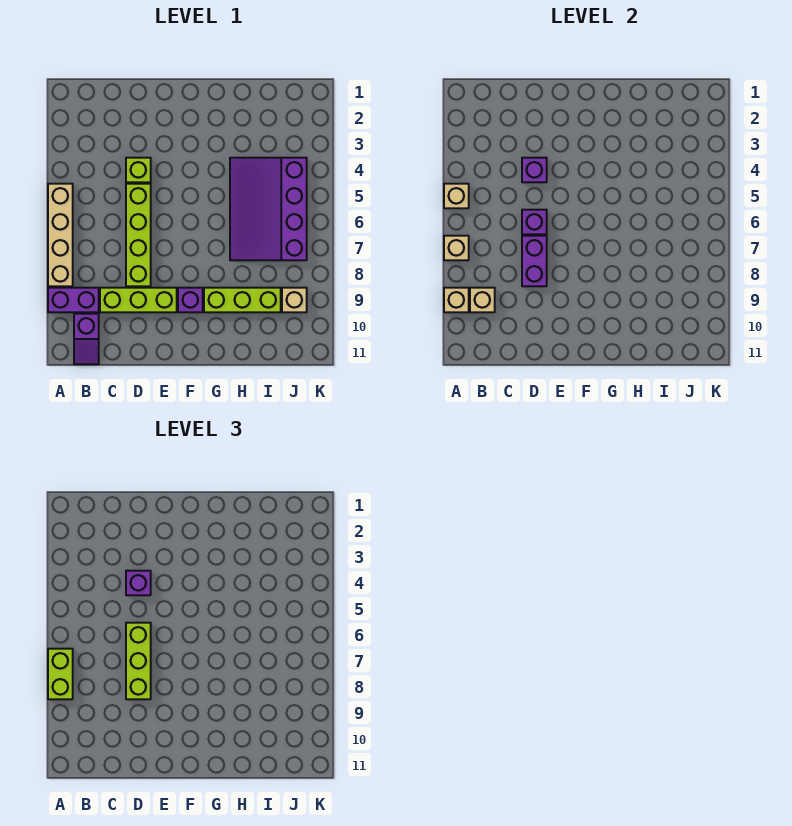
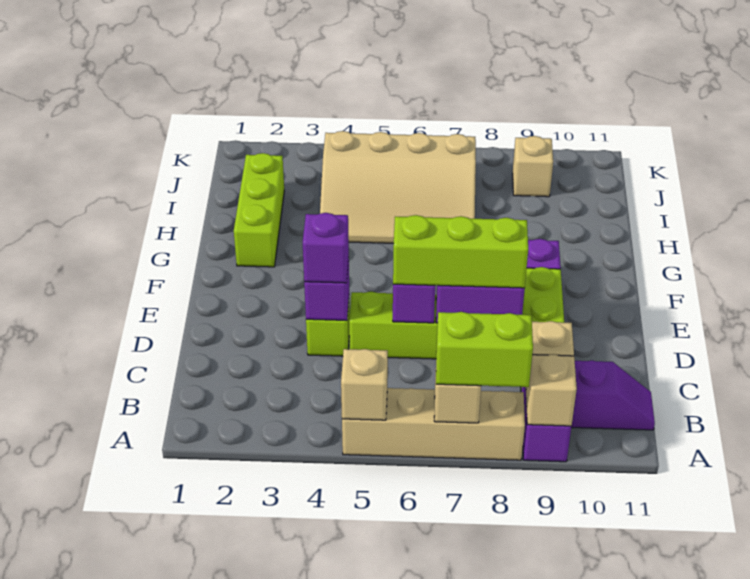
lime brick G9:I9 level 1 -> lime brick G2:I2 level 1
purple slope H4:J7 level 1 top J -> tan slope H4:J7 level 1 top J

